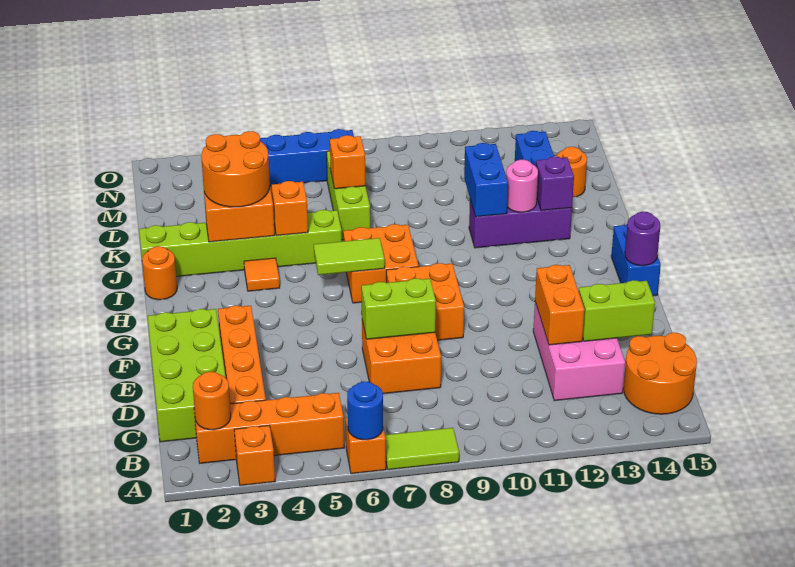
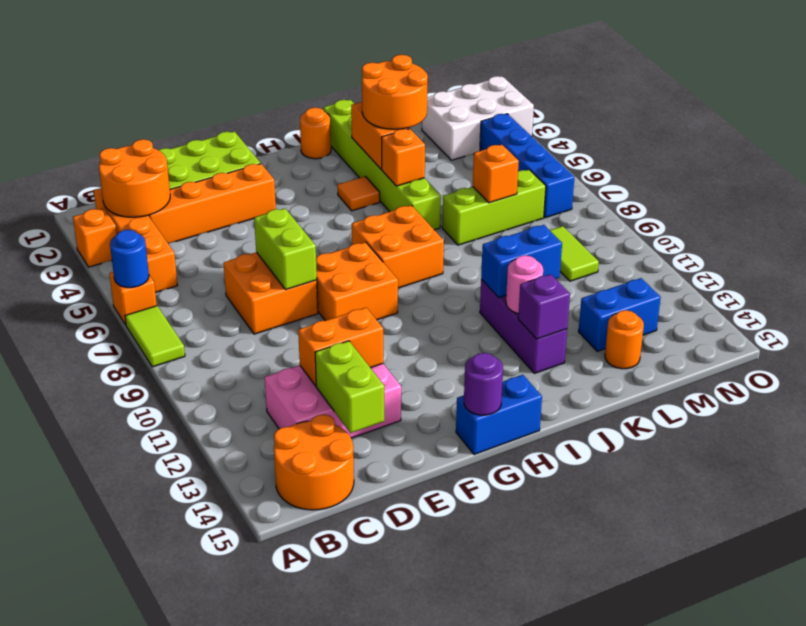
orange round brick B2 level 2 -> orange round brick B2:C3 level 2
lime tile H6:H7 level 2 -> lime tile M9:M10 level 1
none -> white brick M2:O3 level 1

